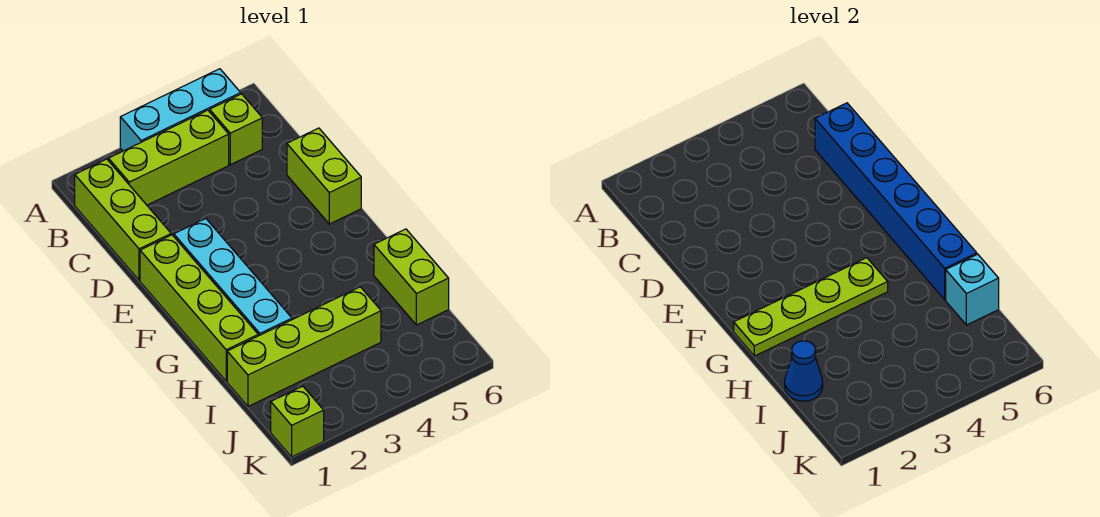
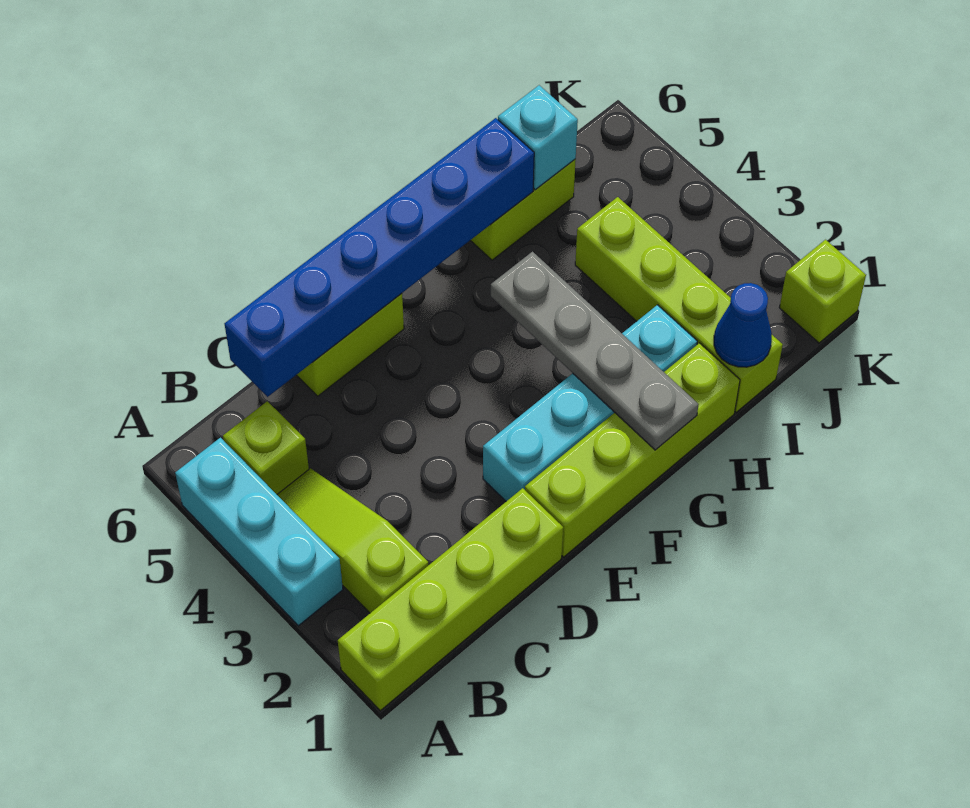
lime brick B1:D1 level 1 -> lime brick A1:D1 level 1
lime brick B2:B4 level 1 -> lime slope B2:B4 level 1 top 2
lime plate G1:G4 level 2 -> grey plate G1:G4 level 2

